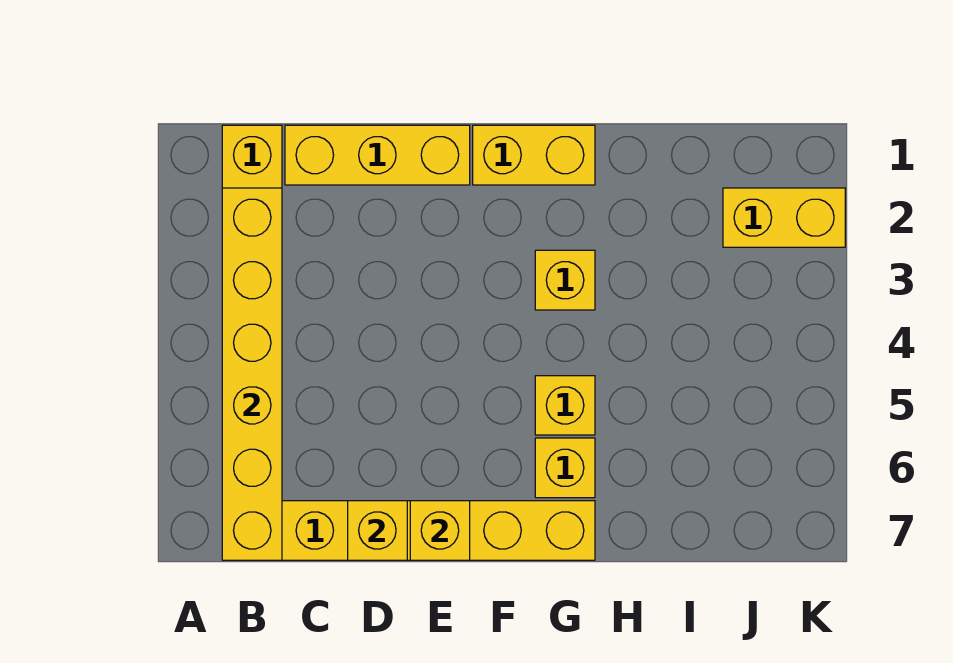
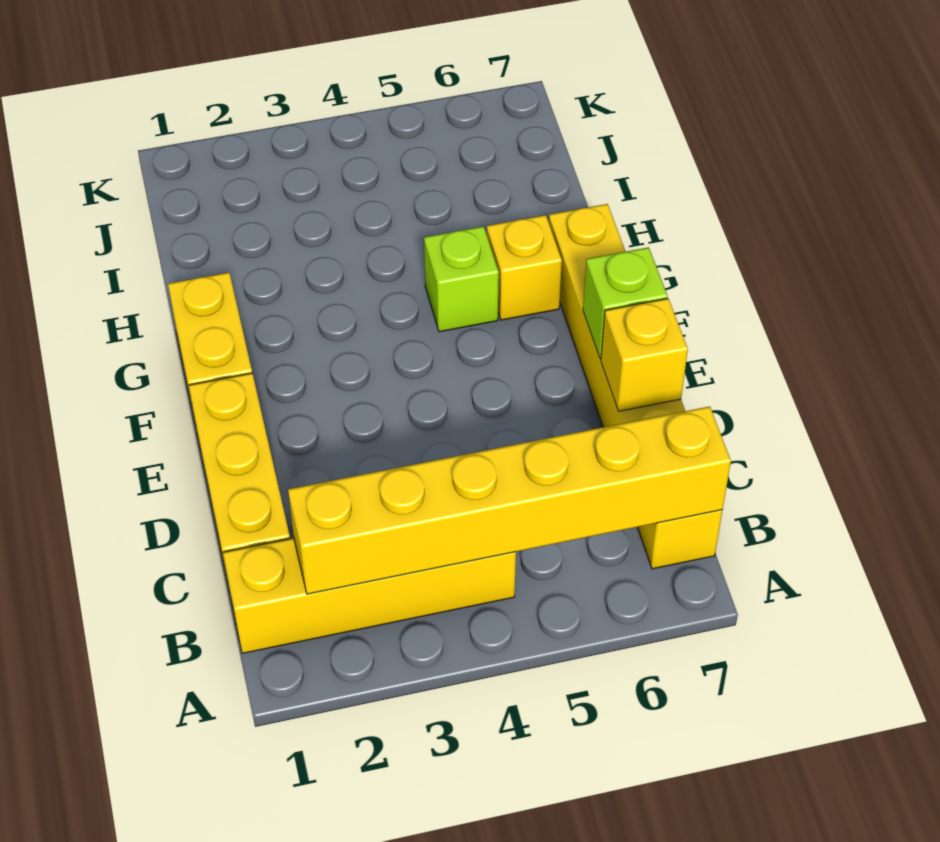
yellow brick E7 level 2 -> lime brick E7 level 2
yellow brick G3 level 1 -> none
yellow brick G5 level 1 -> lime brick G5 level 1
yellow brick J2:K2 level 1 -> none

